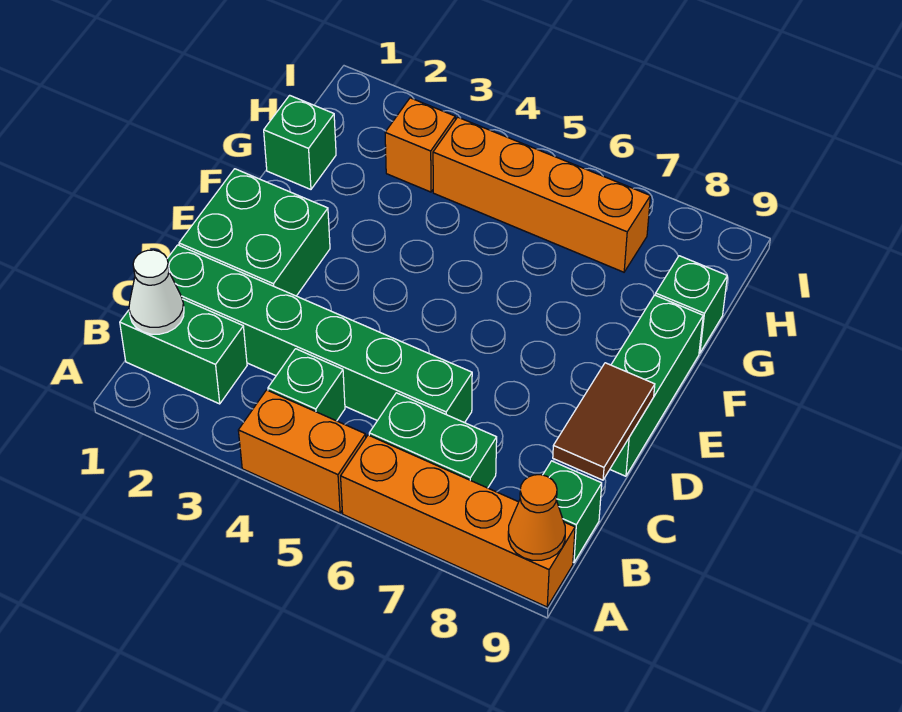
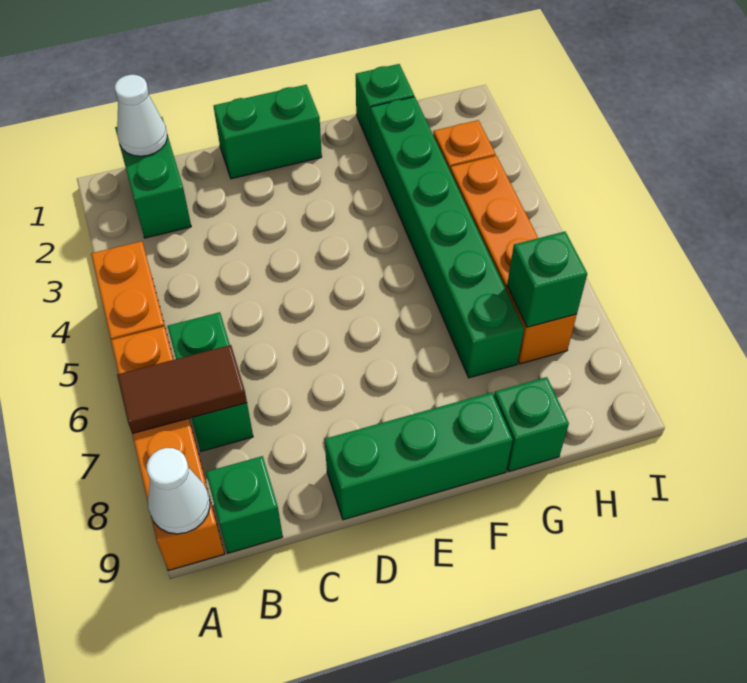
orange cone A9 level 2 -> white cone A9 level 2
green brick B4 level 1 -> green brick H7 level 2
green brick C1:C6 level 1 -> green brick G2:G7 level 1
brown tile C9:D9 level 2 -> brown tile A7:B7 level 2
green brick D1:E2 level 1 -> green brick D1:E1 level 1

